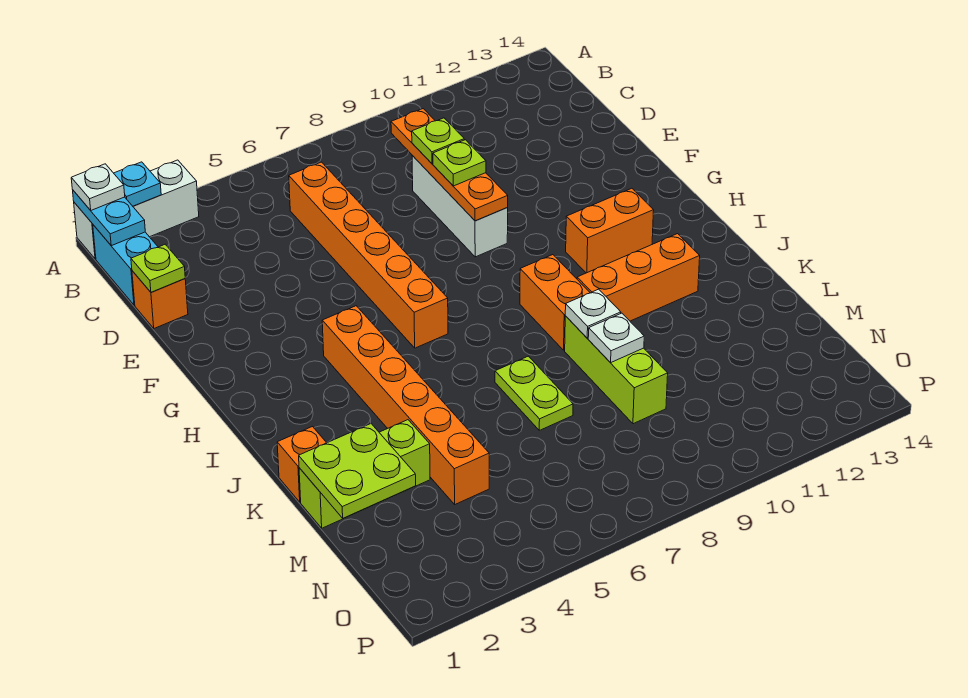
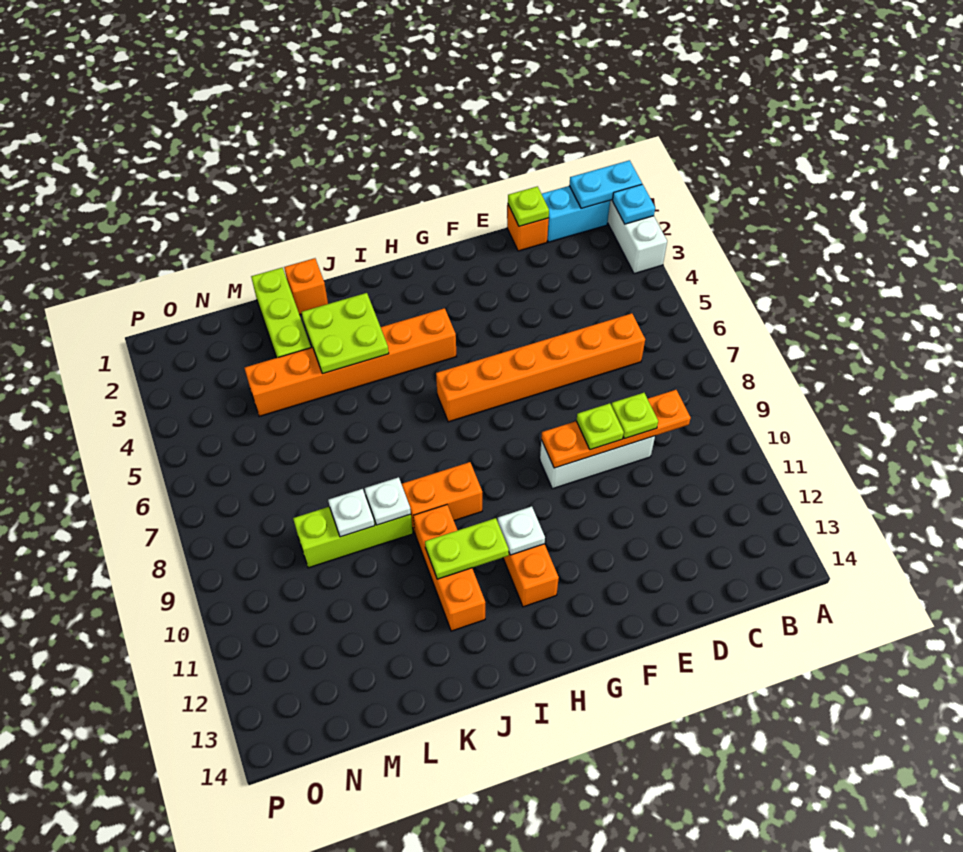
white plate A1 level 3 -> white plate H11 level 2
lime plate K7:L7 level 1 -> lime plate I11:J11 level 2
lime plate L1:M2 level 2 -> lime plate J3:K4 level 2

